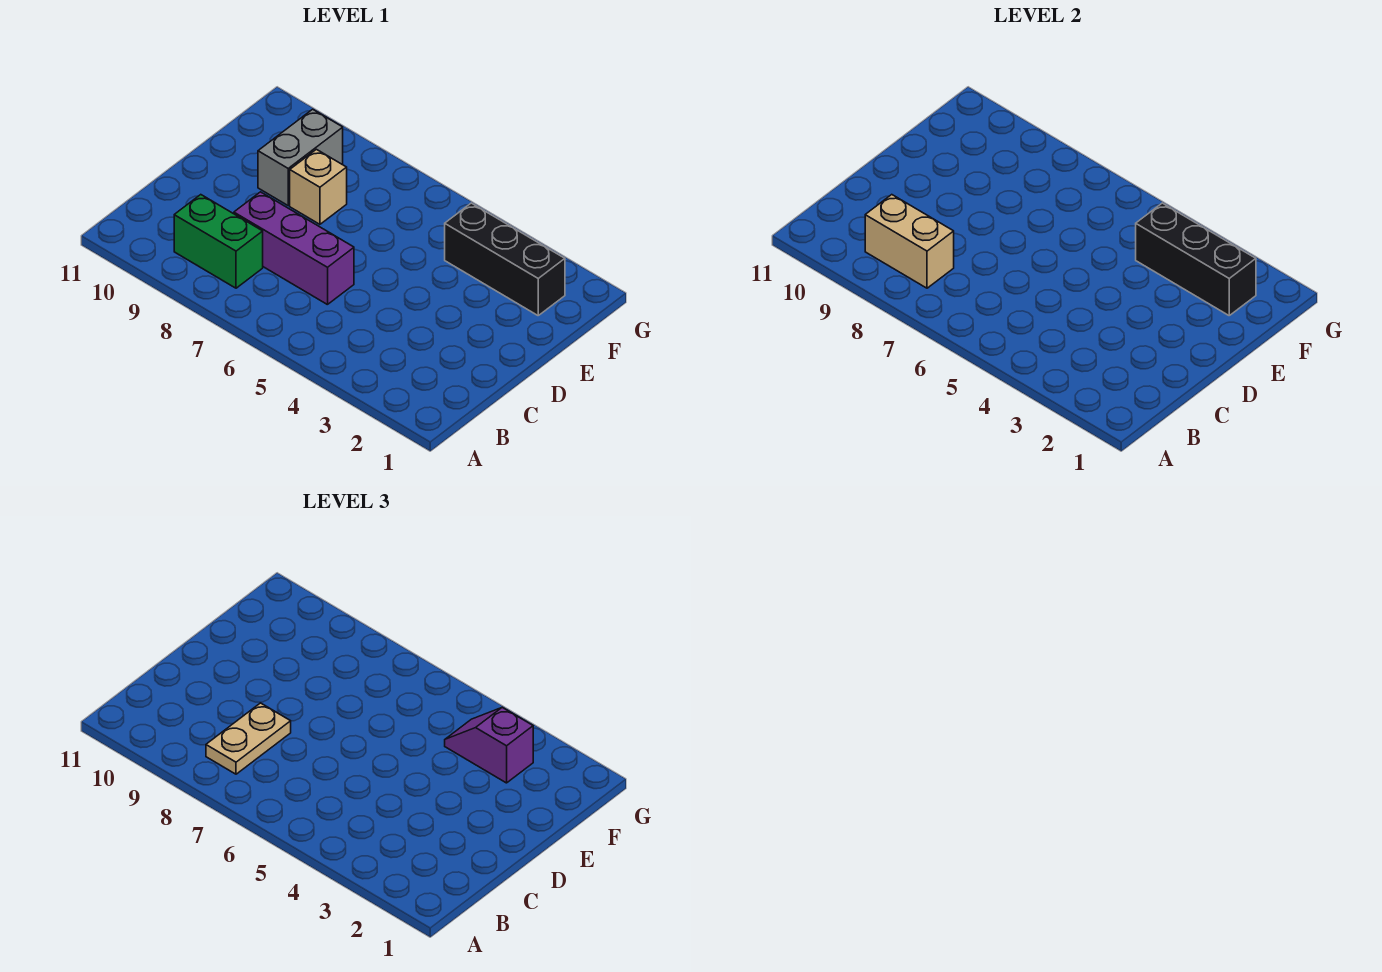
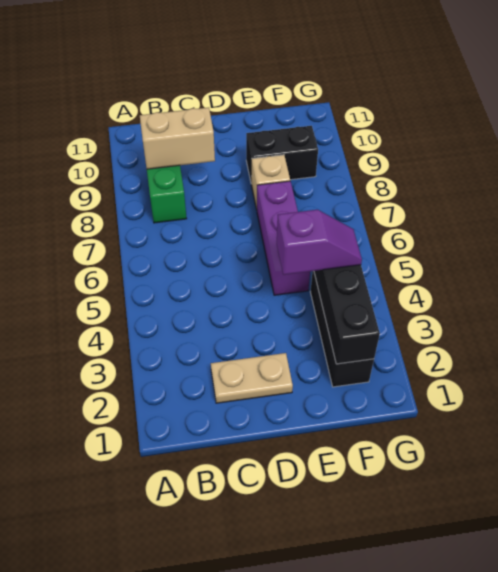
tan brick B8:B9 level 2 -> tan brick B9:C9 level 2
tan plate B8:C8 level 3 -> tan plate C2:D2 level 1
purple brick C6:C8 level 1 -> purple brick E5:E7 level 1
grey brick E9:F9 level 1 -> black brick E9:F9 level 1
purple slope F3:F4 level 3 top 3 -> purple slope E4:F4 level 3 top E

